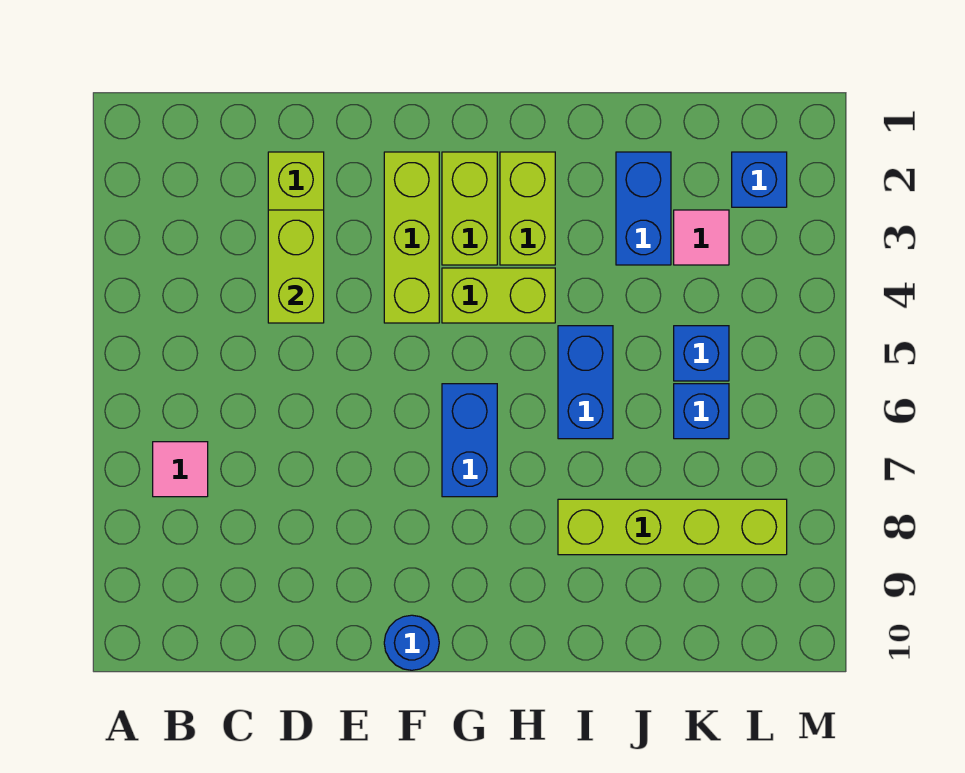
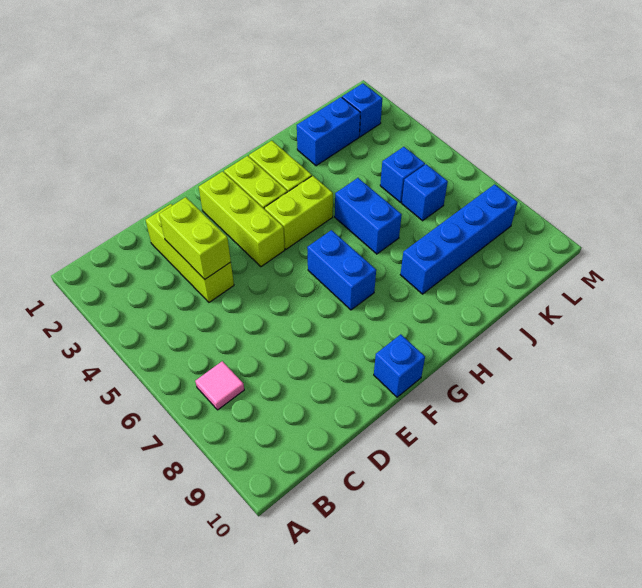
blue round brick F10 level 1 -> blue brick F10 level 1
lime brick I8:L8 level 1 -> blue brick I8:L8 level 1
blue brick J2:J3 level 1 -> blue brick J2:K2 level 1
pink tile K3 level 1 -> none

